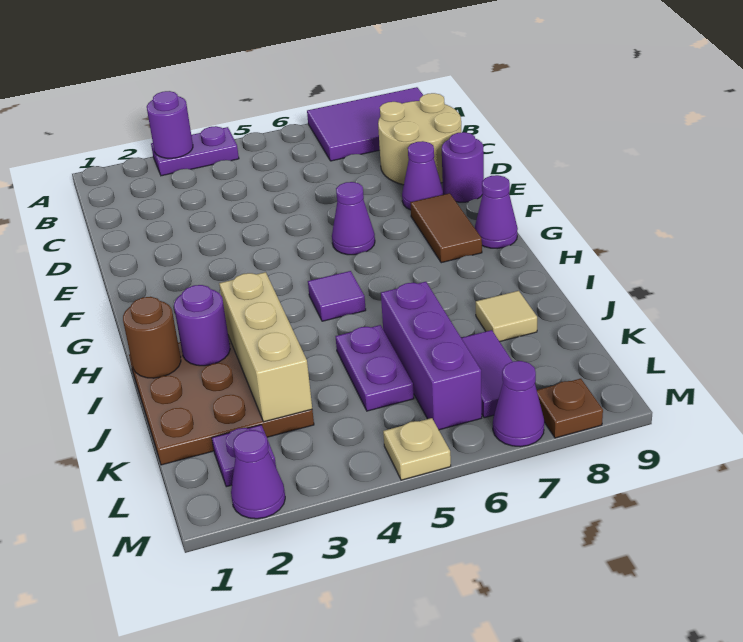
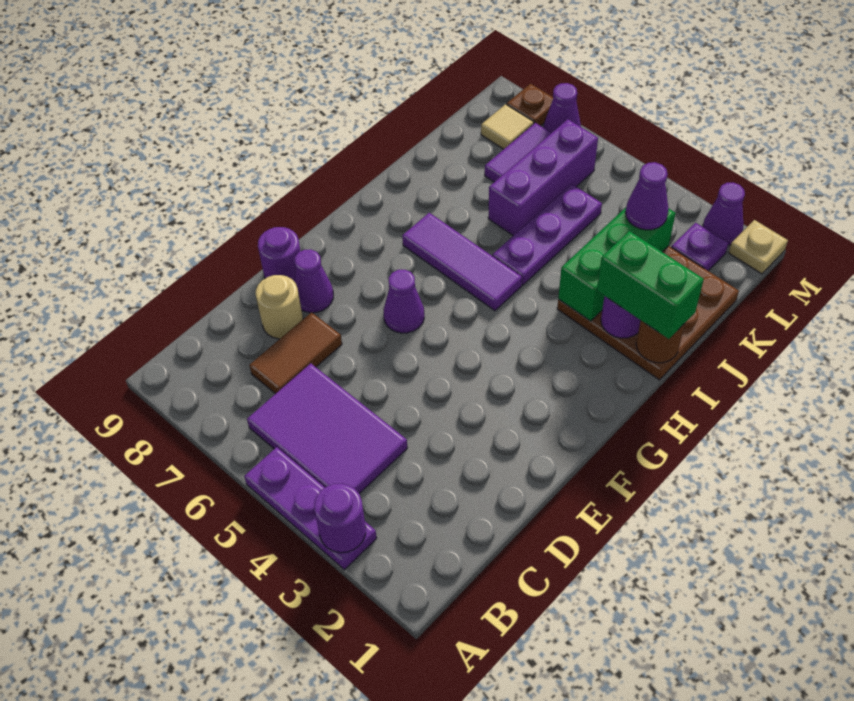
purple plate A3:A4 level 1 -> purple plate A3:A5 level 1
purple tile A7:B9 level 1 -> purple tile B4:C6 level 1
tan round brick C8:D9 level 1 -> tan round brick D8 level 1
brown tile F8:G8 level 1 -> brown tile C7:D7 level 1
purple cone G9 level 1 -> purple cone K3 level 3
purple tile H5 level 1 -> purple tile H5:H7 level 1
none -> green brick I1:I2 level 3
tan brick I3:K3 level 2 -> green brick I3:K3 level 2
purple plate J5:K5 level 1 -> purple plate I5:K5 level 1
tan tile J8 level 1 -> tan tile L8 level 1
tan plate M5 level 1 -> tan plate M1 level 1

